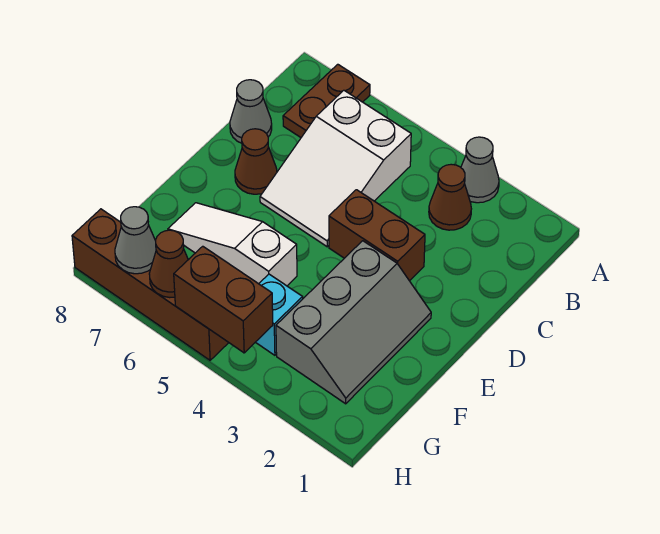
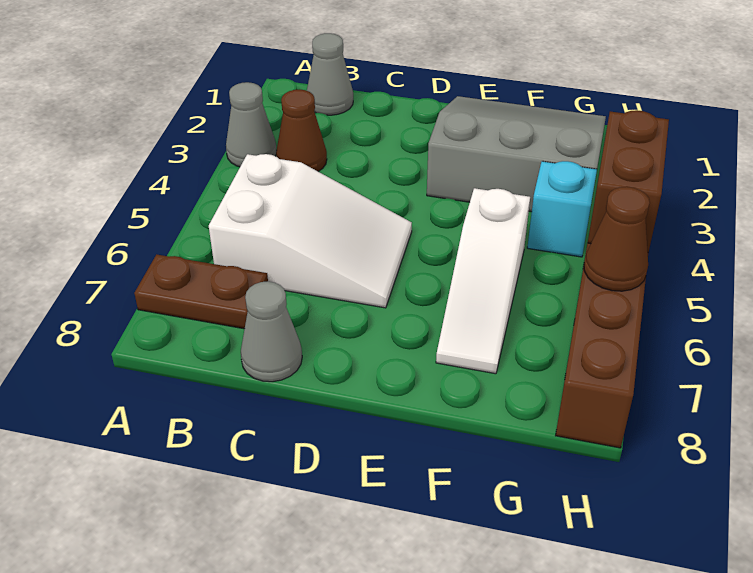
brown brick D3:D4 level 1 -> none
brown cone D7 level 1 -> none
grey slope E2:G3 level 1 top 3 -> grey slope E1:G3 level 1 top 3
grey cone H7 level 2 -> grey cone B1 level 1

